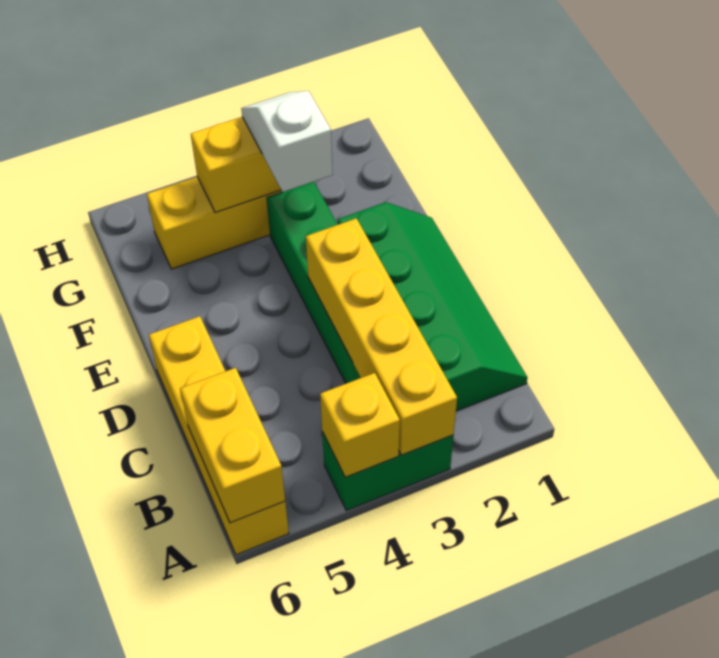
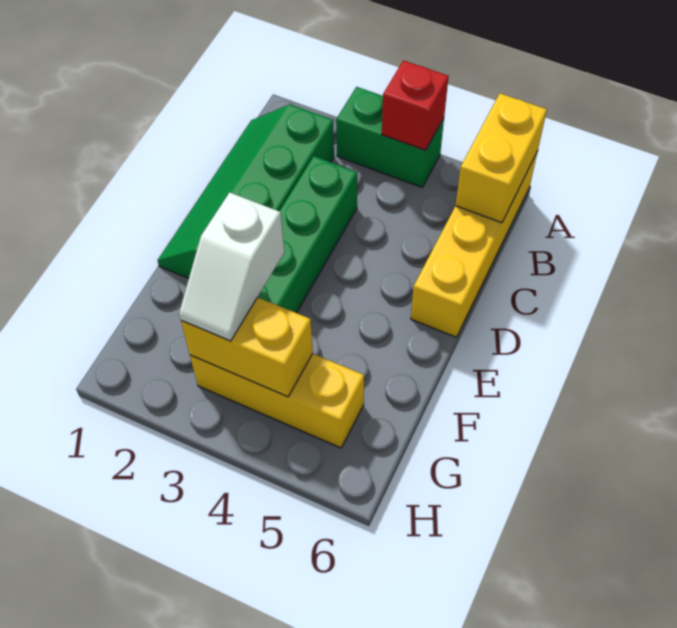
yellow brick A3:D3 level 2 -> none
yellow brick A4 level 2 -> red brick A4 level 2

